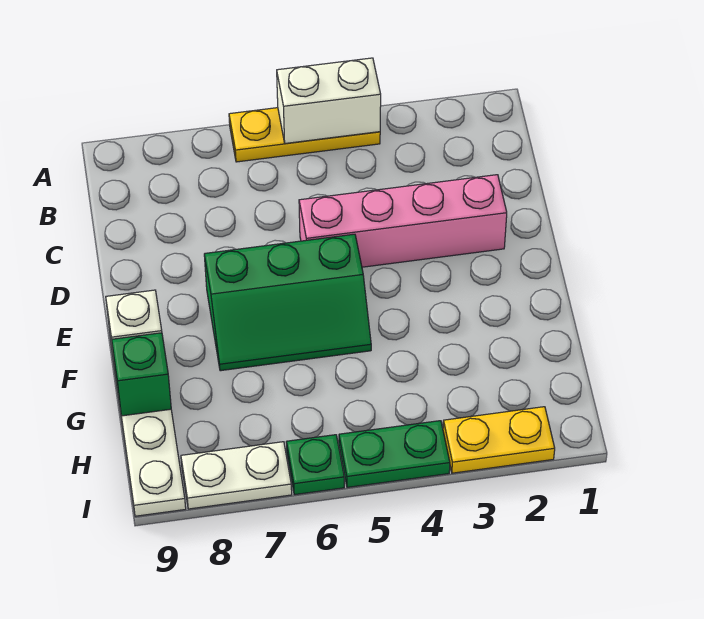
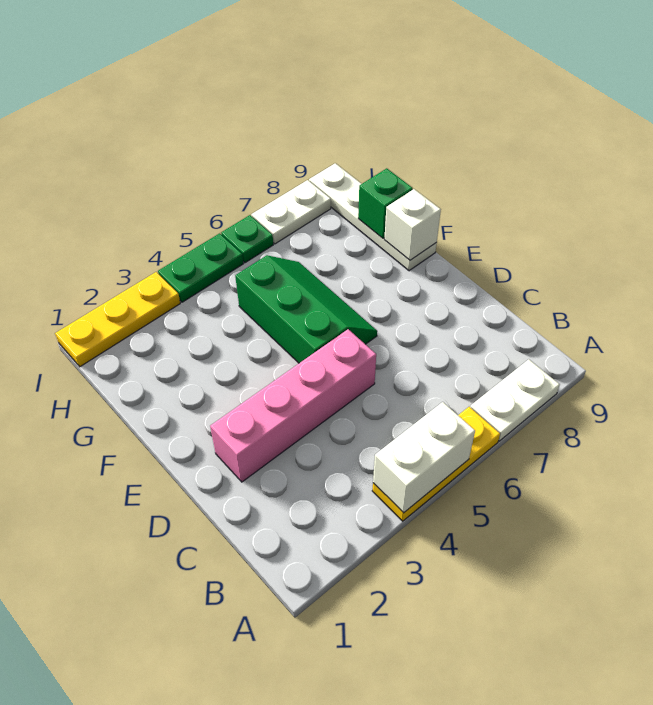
none -> white plate A7:A8 level 1
green slope E5:F7 level 1 top E -> green slope E5:G6 level 1 top 5
yellow plate I2:I3 level 1 -> yellow plate I1:I3 level 1

